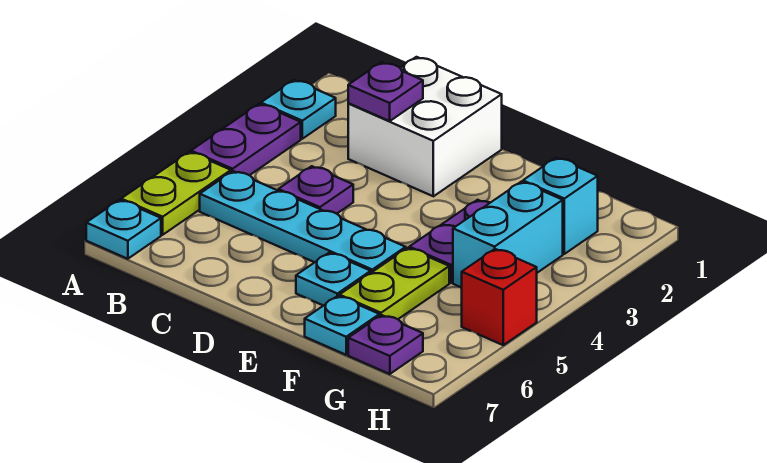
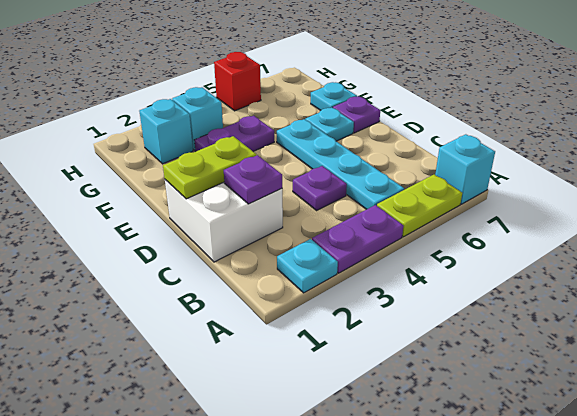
cyan plate A7 level 1 -> cyan brick A7 level 1
lime plate F5:F6 level 1 -> lime plate D1:D2 level 2
cyan brick G3:G4 level 1 -> cyan brick G3 level 1
purple plate G7 level 1 -> purple plate E7 level 1

